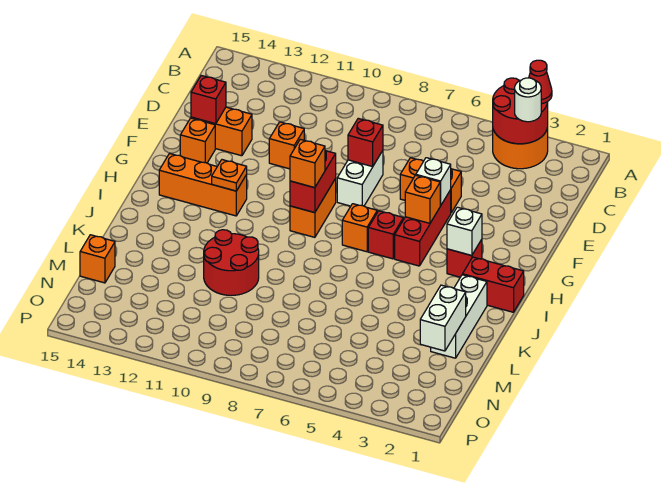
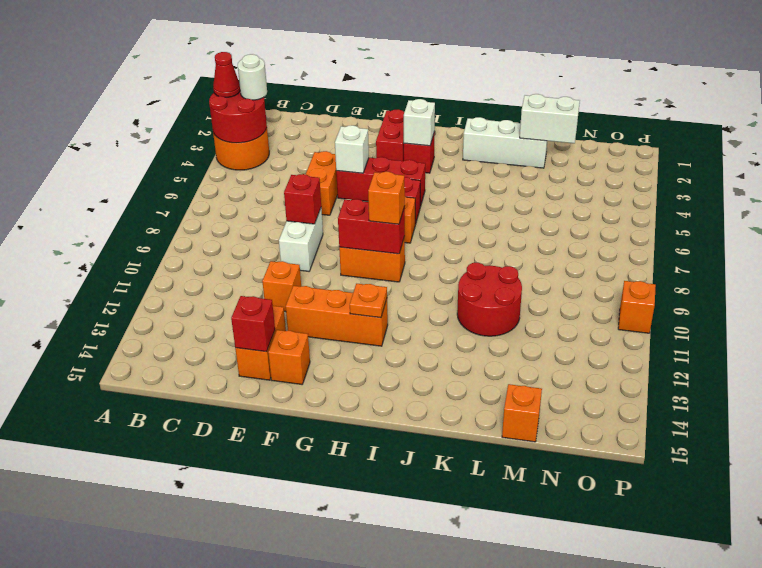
white brick E8:F8 level 1 -> white brick E8:E9 level 1
orange brick G5 level 2 -> orange brick P10 level 1
orange brick H12:H14 level 1 -> orange brick F12:H12 level 1
red brick I1:I2 level 1 -> red brick G2:G3 level 1

